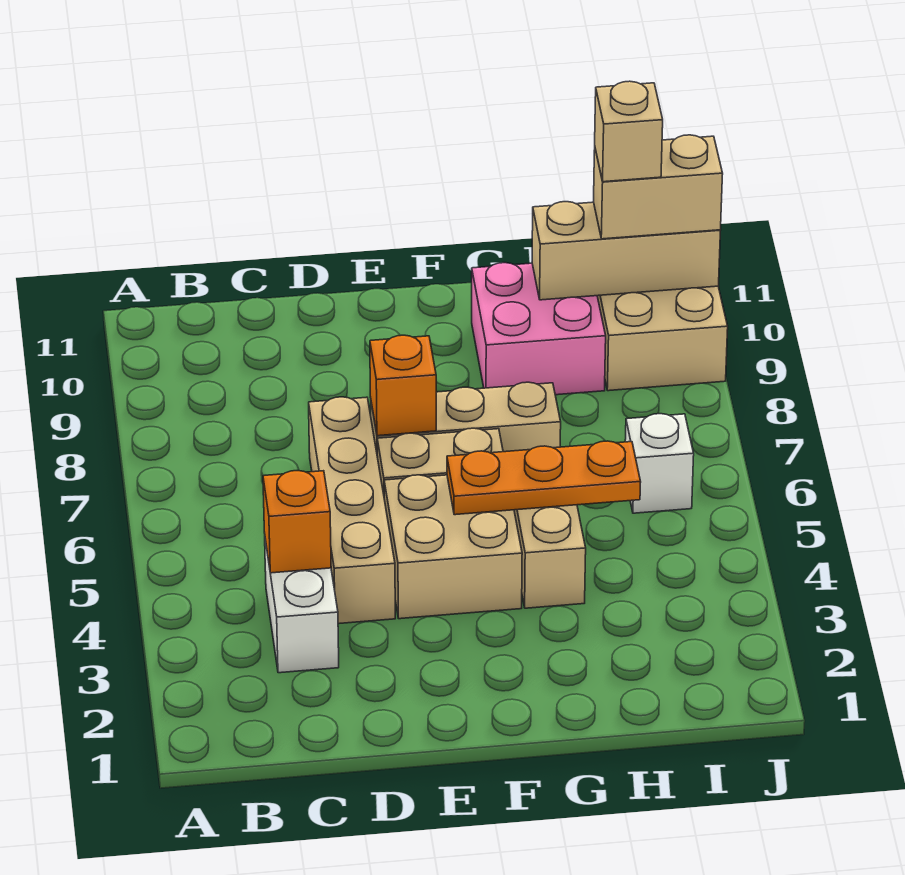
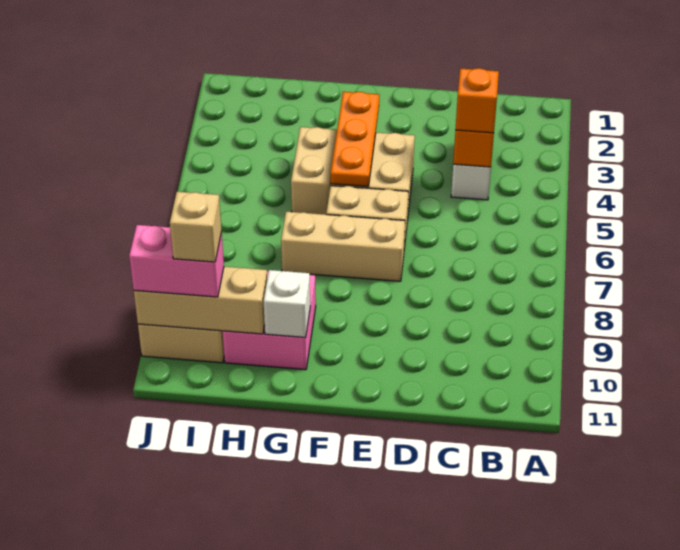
tan brick D4:D7 level 1 -> none
orange brick E7 level 2 -> orange brick C4 level 3
orange plate F5:H5 level 2 -> orange plate F3:F5 level 2
white brick I6 level 1 -> white brick G10 level 2
tan brick I10:J10 level 3 -> pink brick I10:J10 level 3

